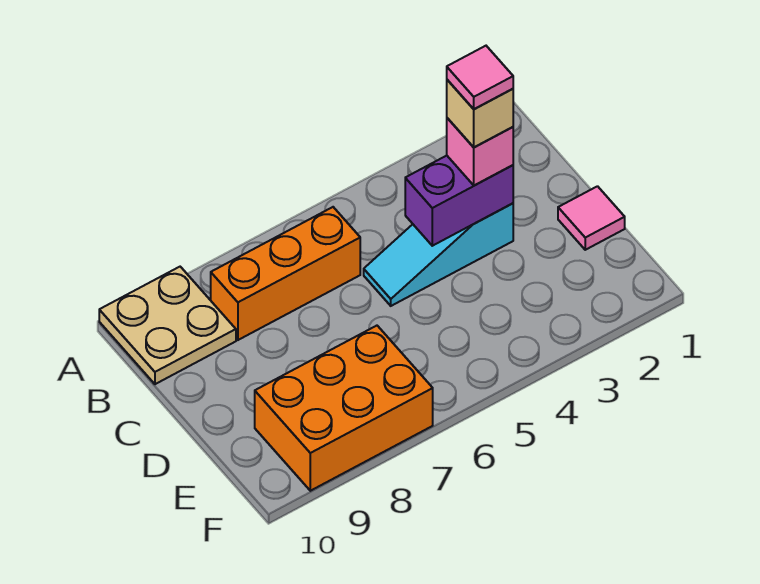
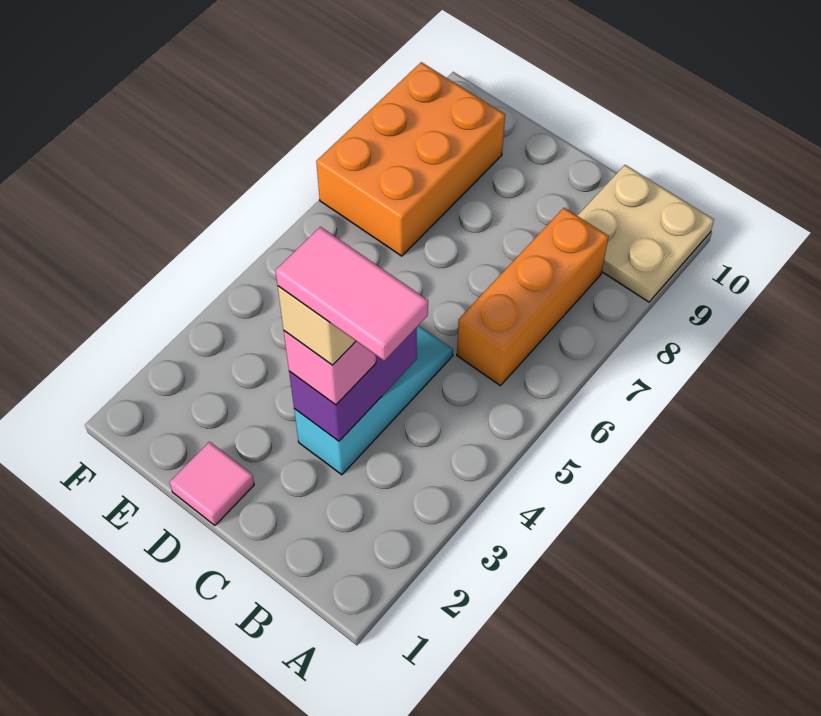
pink tile C3 level 5 -> pink tile B3:C3 level 5

